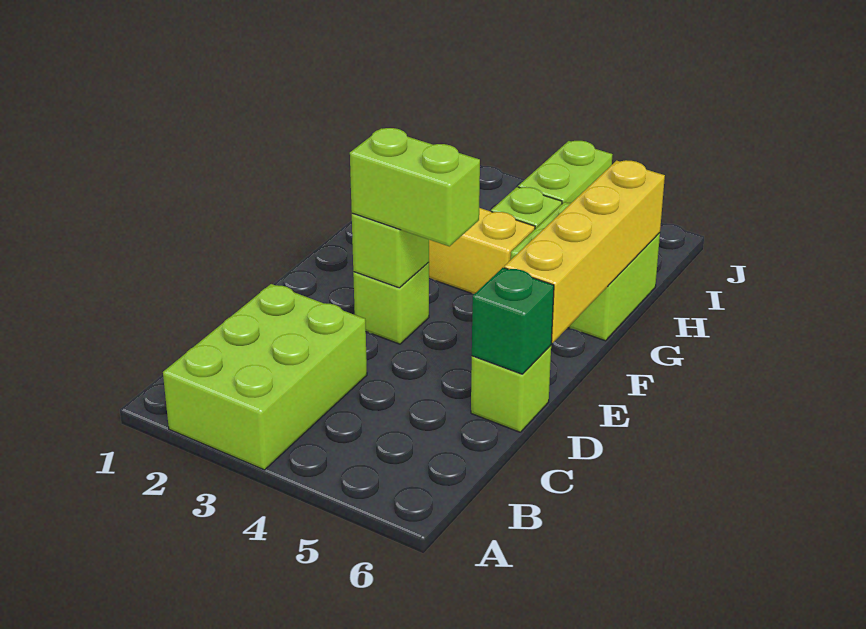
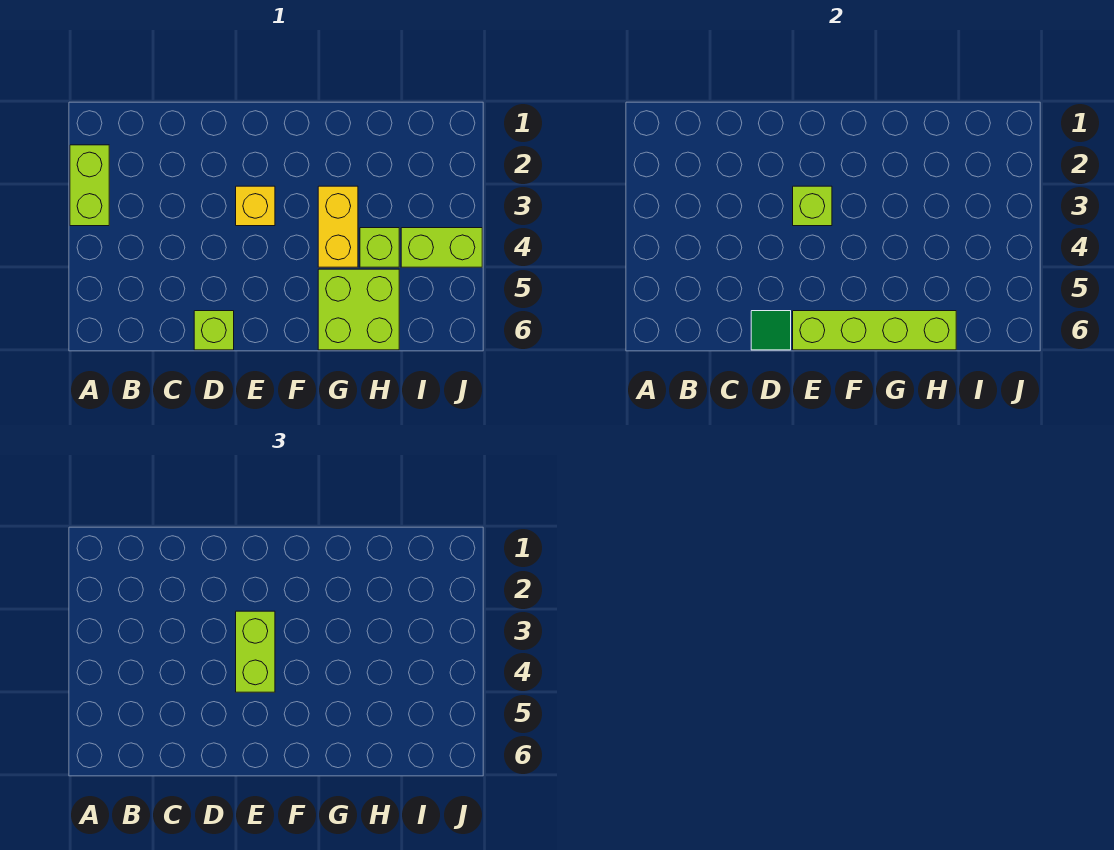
lime brick A2:C3 level 1 -> lime brick A2:A3 level 1
green brick D6 level 2 -> green tile D6 level 2
lime brick E3 level 1 -> yellow brick E3 level 1
yellow brick E6:H6 level 2 -> lime brick E6:H6 level 2

